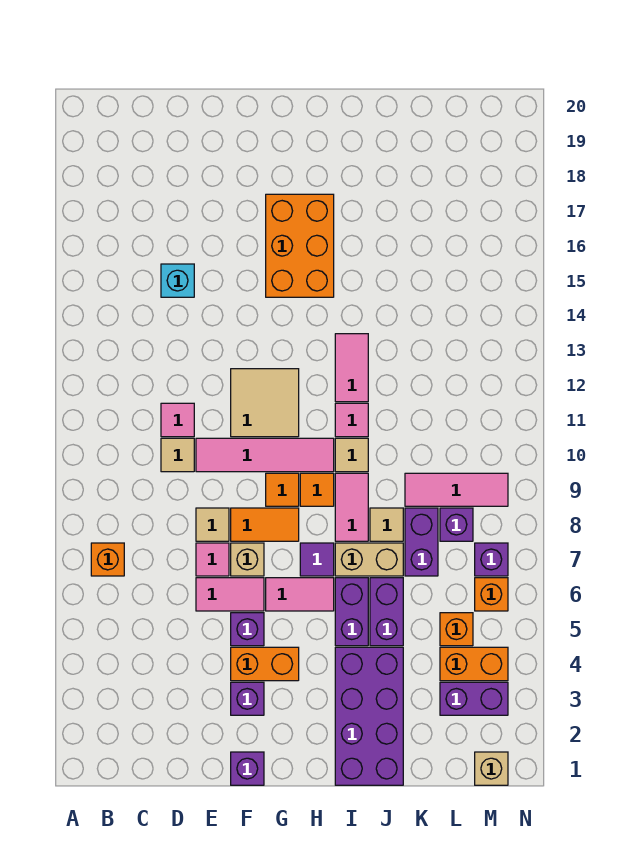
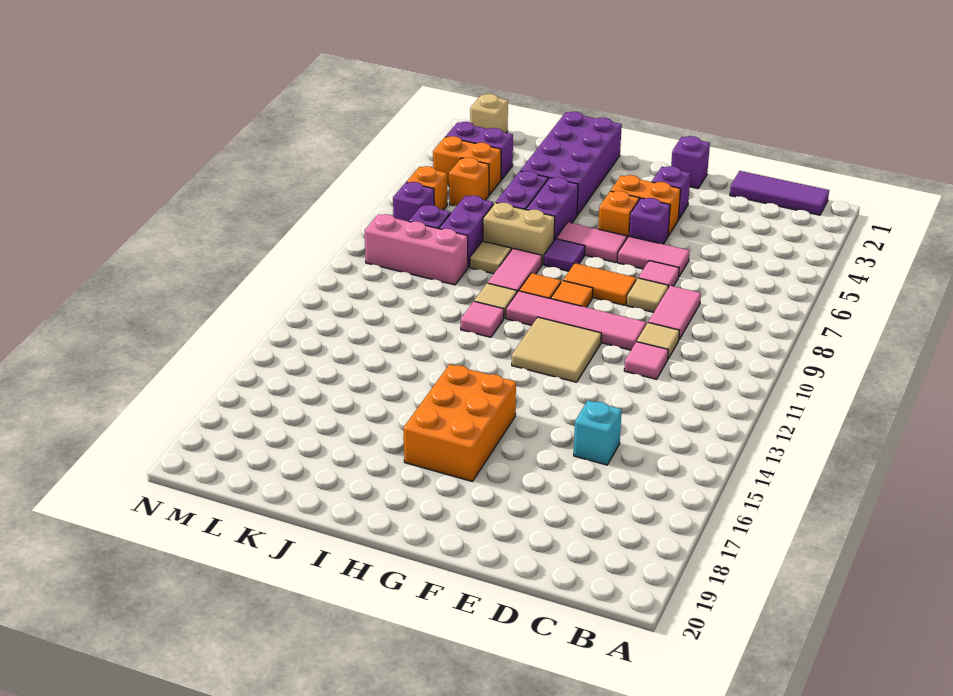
none -> purple tile B1:D1 level 1
orange brick B7 level 1 -> orange brick G5 level 1
tan brick F7 level 1 -> none
pink tile I12:I13 level 1 -> pink tile D8:D9 level 1
pink tile K9:M9 level 1 -> pink brick K9:M9 level 1

